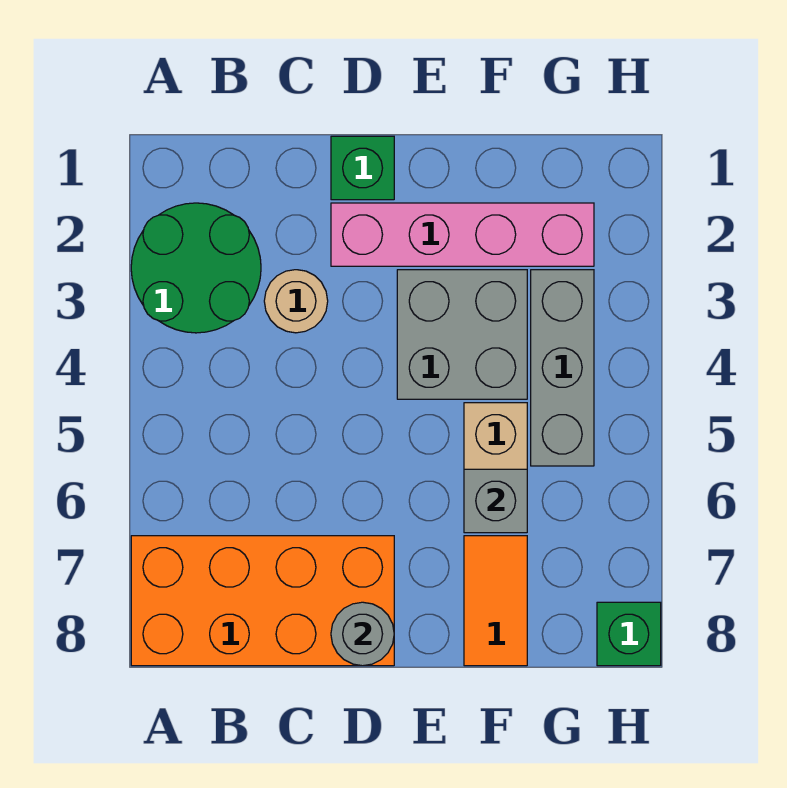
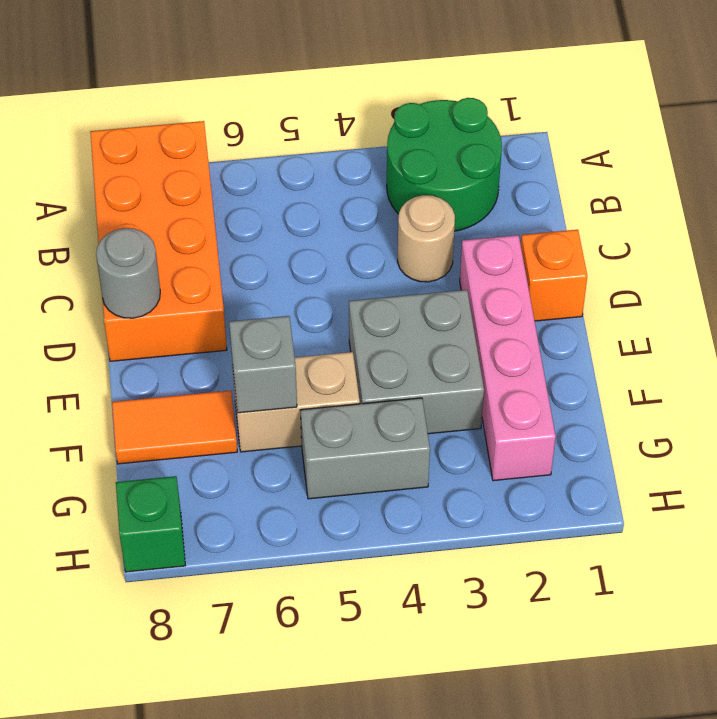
green brick D1 level 1 -> orange brick D1 level 1
grey brick G3:G5 level 1 -> grey brick G4:G5 level 1

